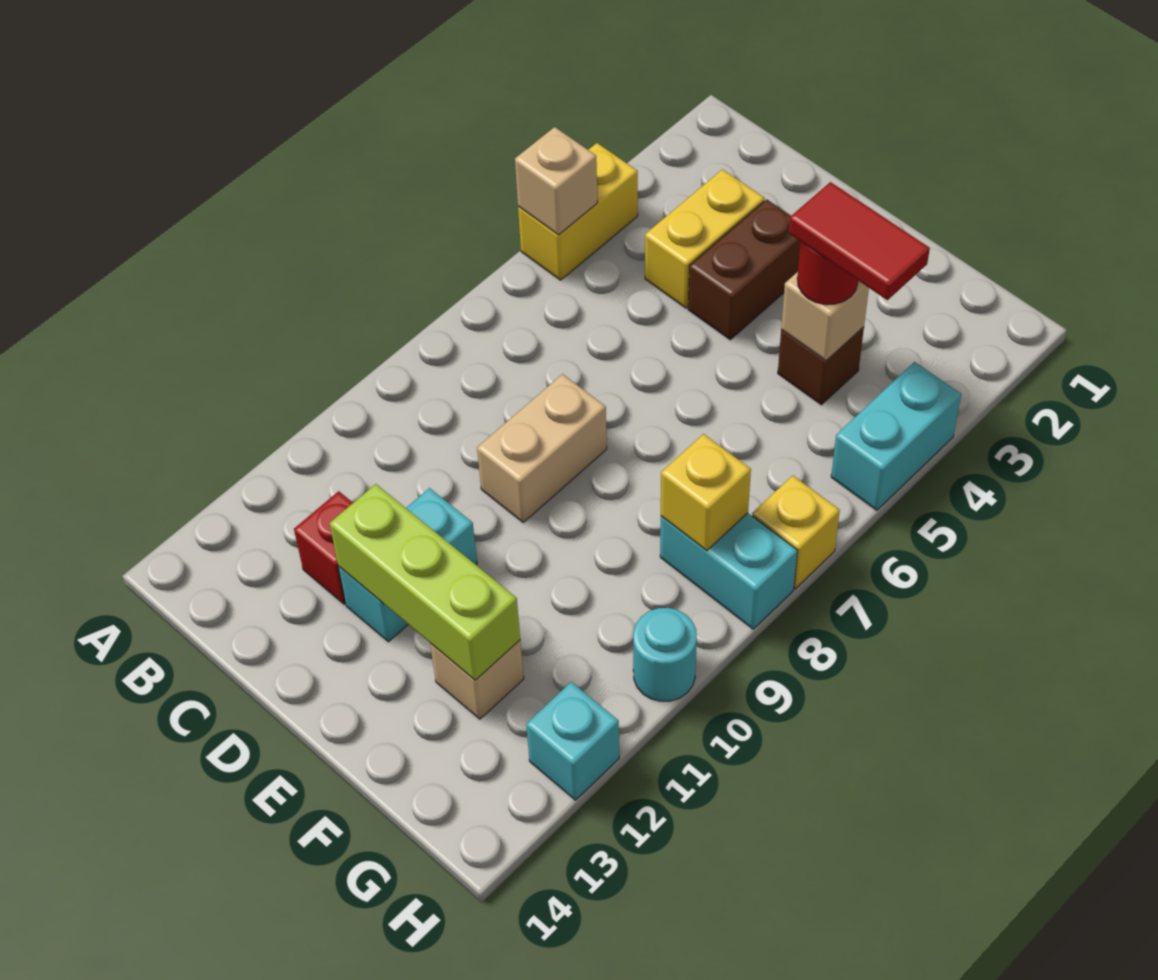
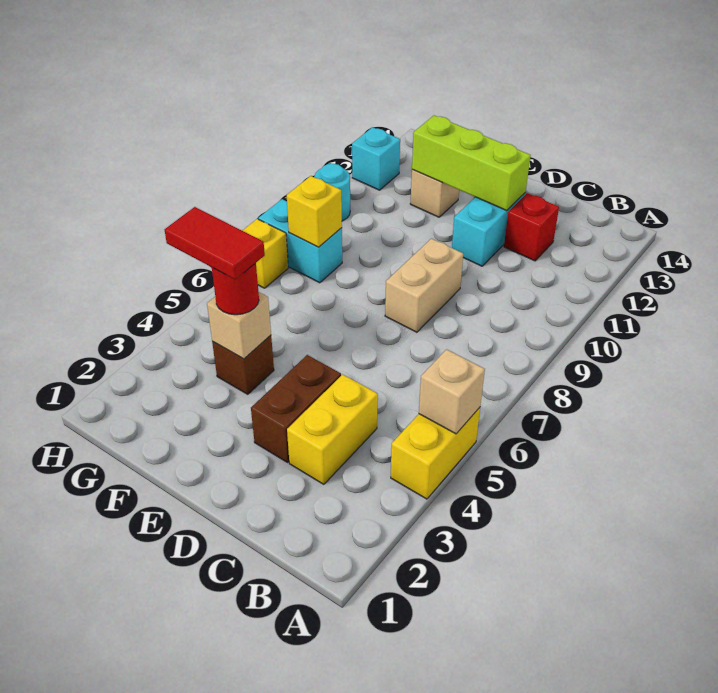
cyan brick H4:H5 level 1 -> none

